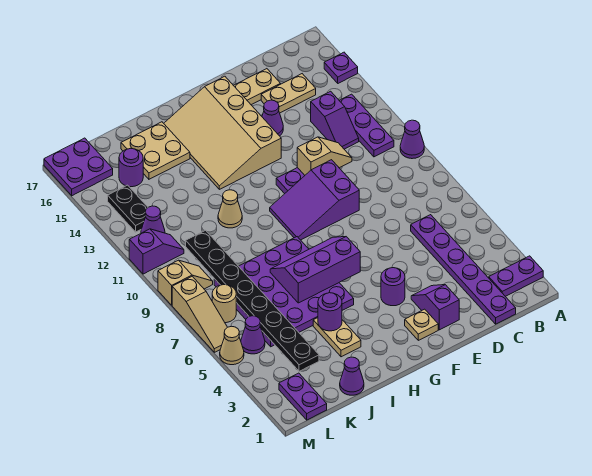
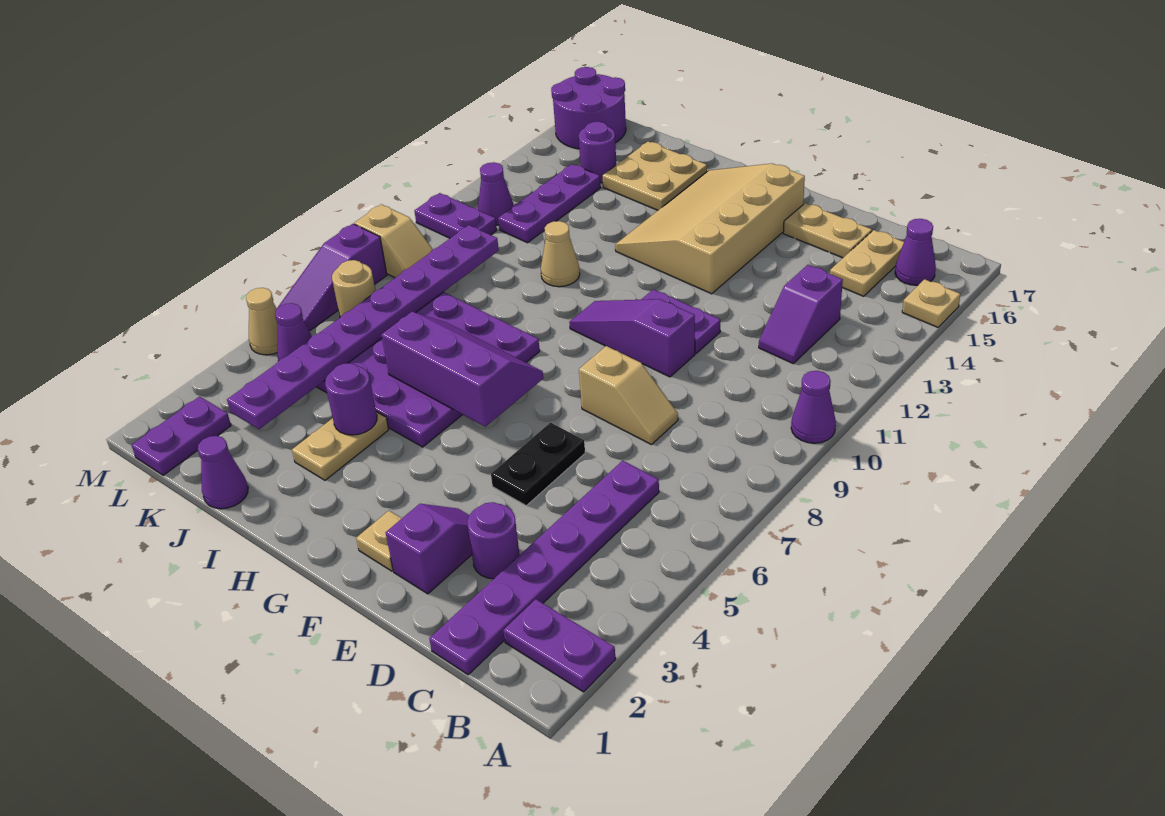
purple plate A15 level 1 -> tan plate A15 level 1
purple plate B11:B13 level 1 -> purple plate K12:K14 level 1
tan plate C15:D15 level 1 -> tan plate C15:C16 level 1
tan slope D11:E11 level 2 top E -> tan slope D8:E8 level 1 top E
purple slope E9:G10 level 1 top E -> purple slope E10:G10 level 1 top E
purple cone E14 level 1 -> purple cone B16 level 1
purple round brick F4 level 1 -> purple round brick D3 level 1
black plate K3:K10 level 2 -> purple plate K3:K10 level 2
purple slope L11:M11 level 1 top M -> purple plate L11:M11 level 1
black plate L13:L14 level 1 -> black plate E5:E6 level 1
purple plate L16:M17 level 1 -> purple round brick L16:M17 level 1
tan slope M6:M8 level 1 top 8 -> purple slope M6:M8 level 1 top 8

